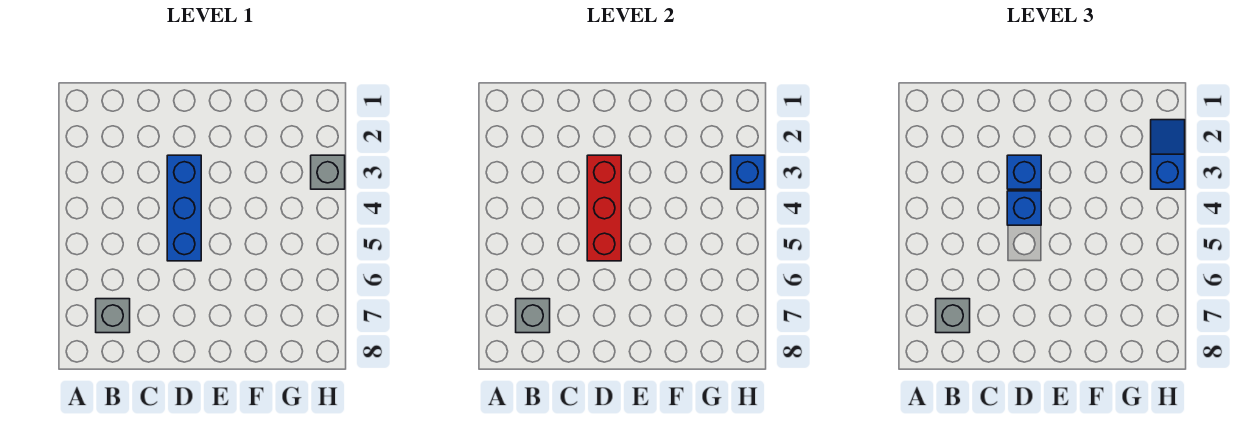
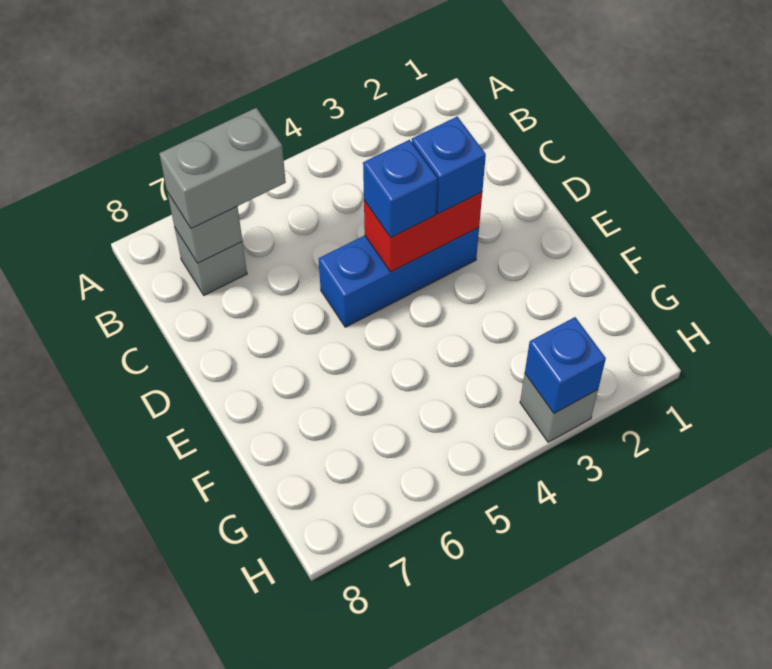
grey brick B7 level 3 -> grey brick B6:B7 level 3
red brick D3:D5 level 2 -> red brick D3:D4 level 2
blue slope H2:H3 level 3 top 3 -> none

